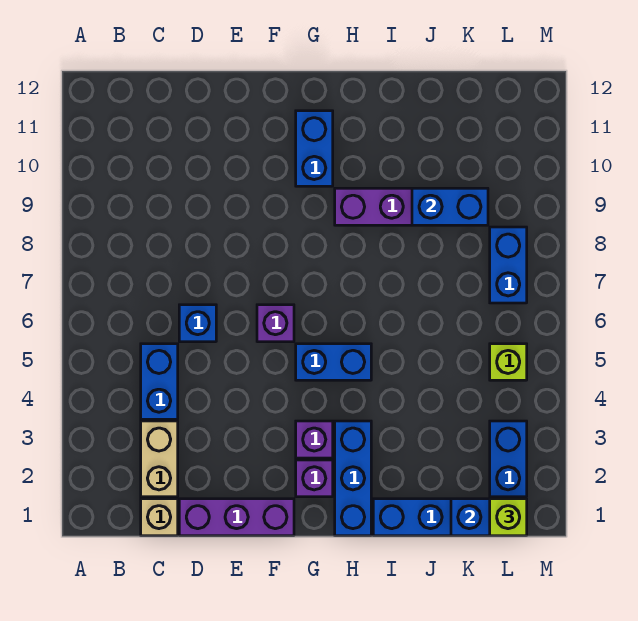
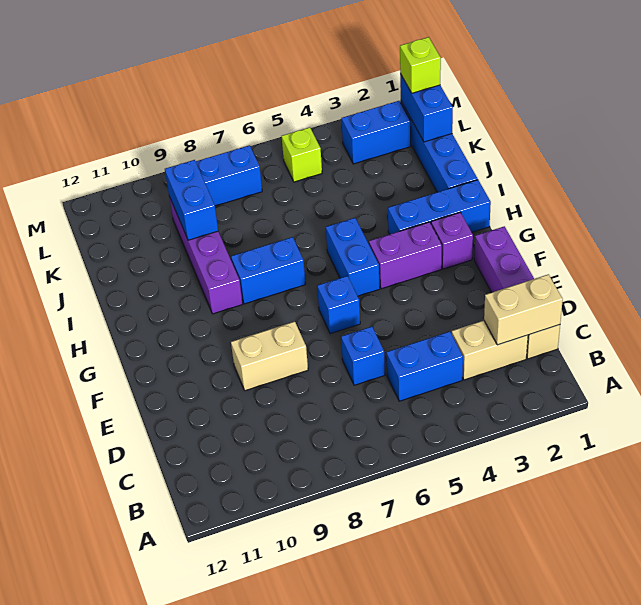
none -> tan brick C1:C2 level 2
none -> tan brick E8:E9 level 1
purple brick F6 level 1 -> blue brick F6 level 1
purple brick G3 level 1 -> purple brick G3:G4 level 1
blue brick G10:G11 level 1 -> blue brick H7:H8 level 1

